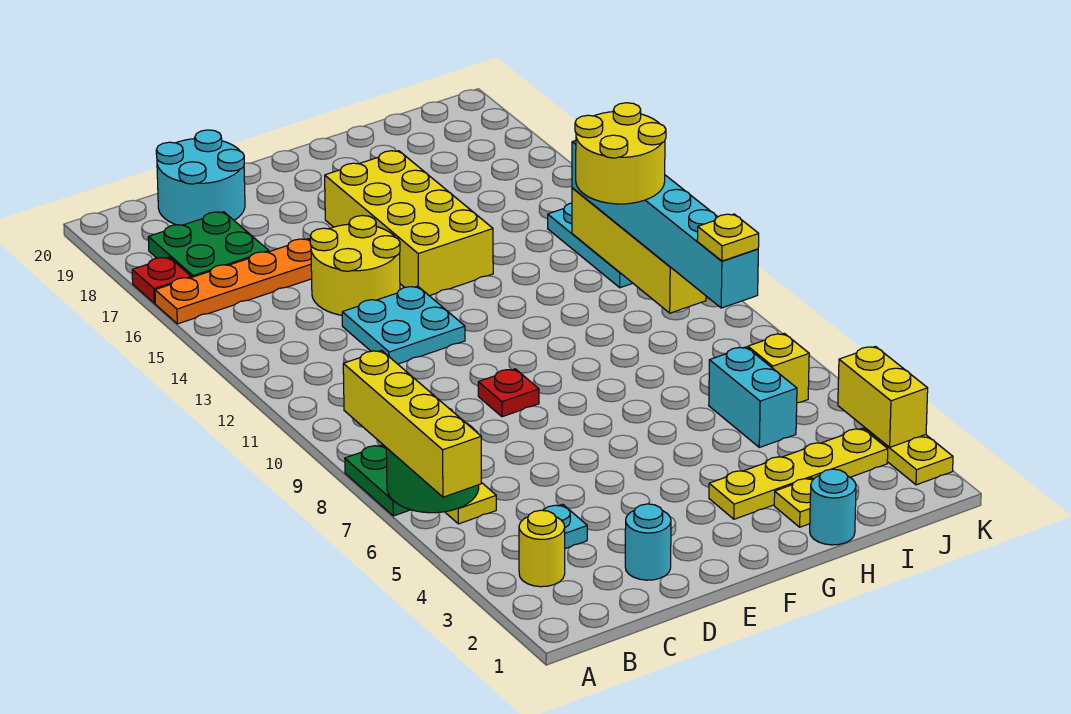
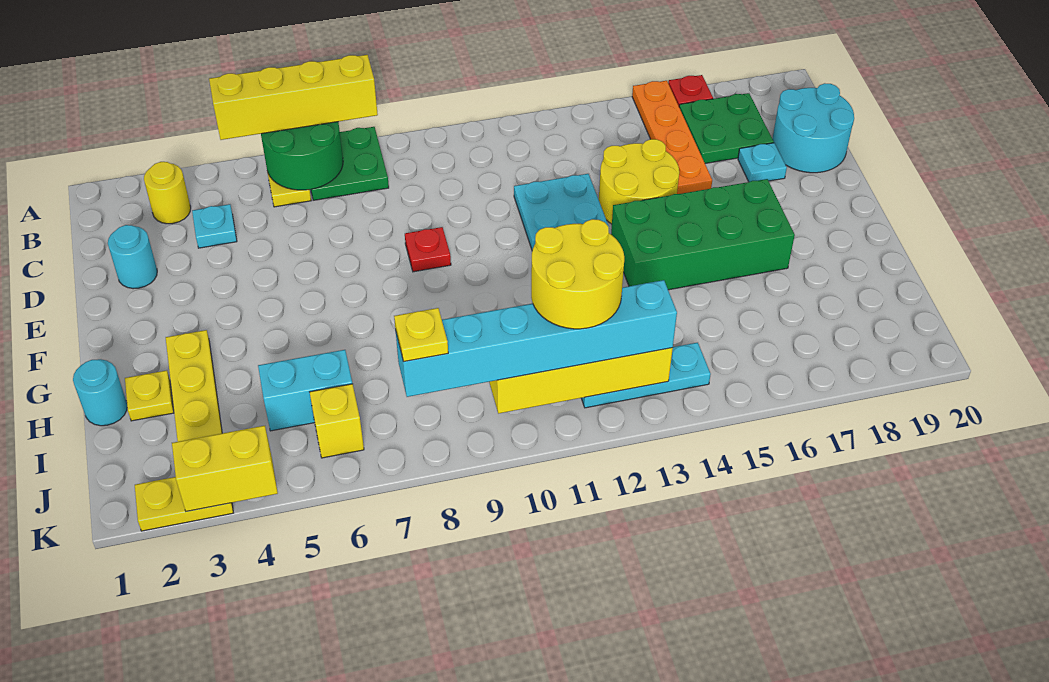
none -> cyan plate D18 level 1
yellow brick F14:G17 level 1 -> green brick F14:G17 level 1

